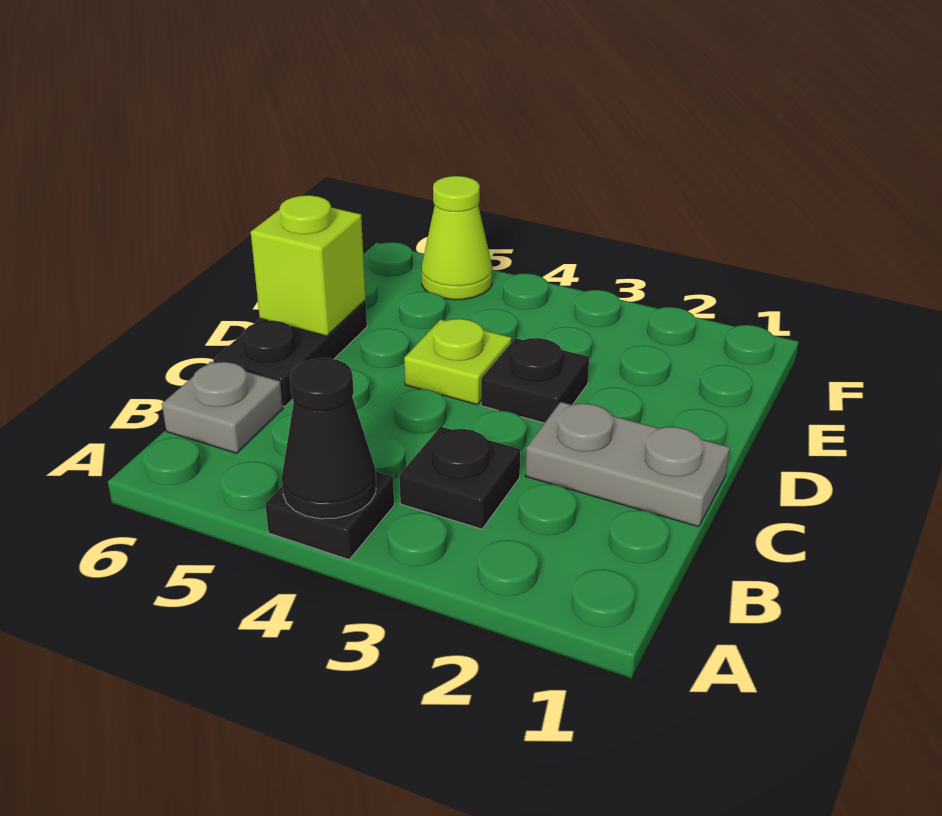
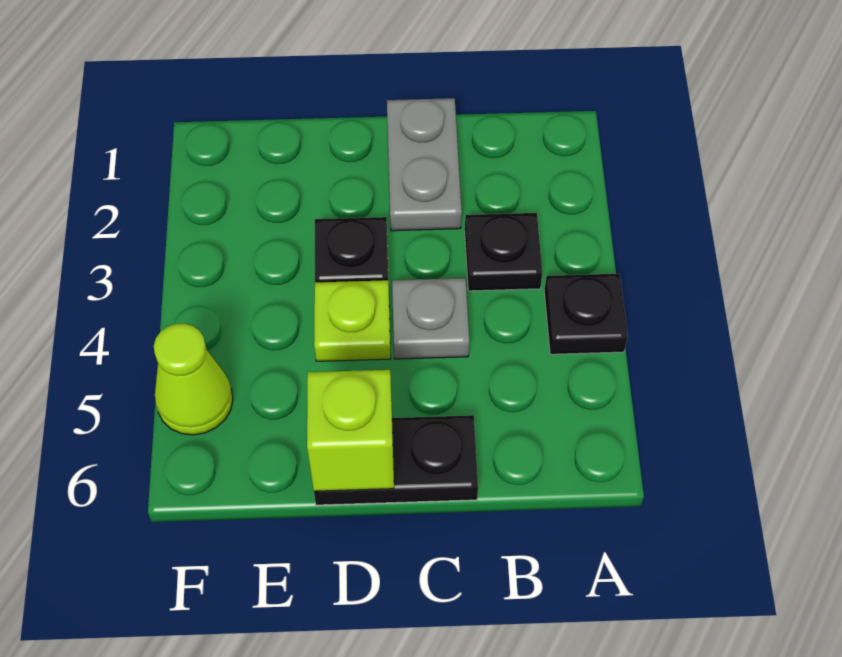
black cone A4 level 2 -> none
grey plate B6 level 1 -> grey plate C4 level 1

